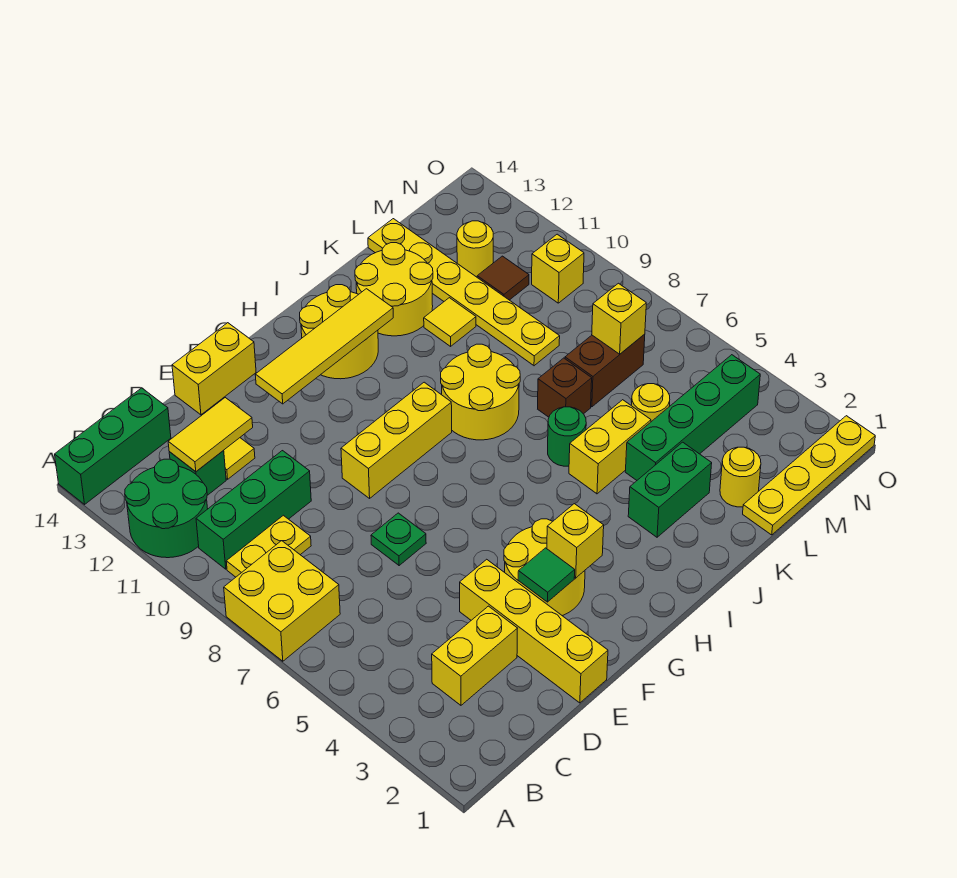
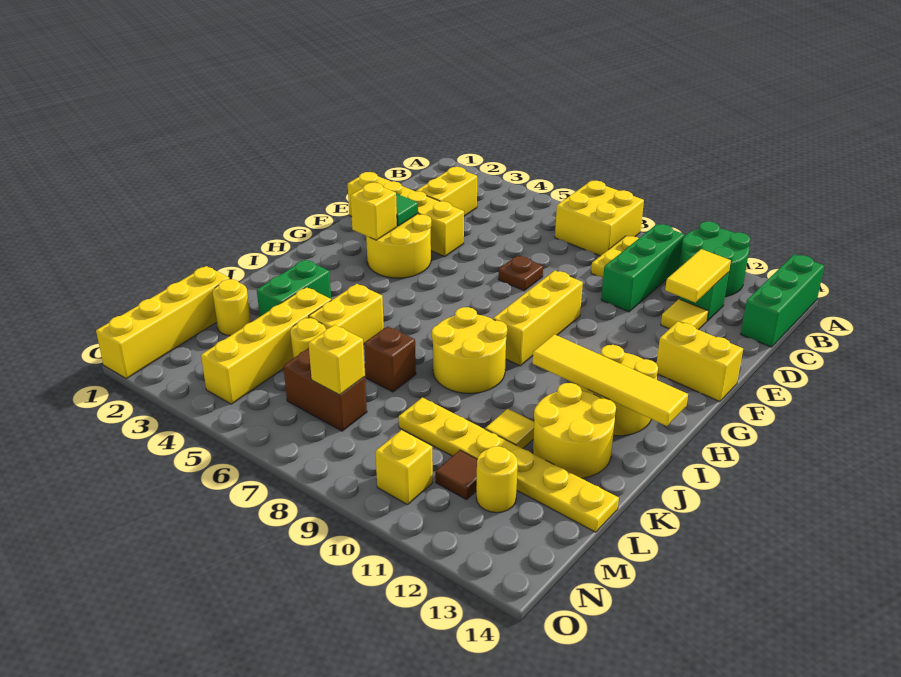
green plate E7 level 1 -> brown plate E7 level 1
yellow brick E14:F14 level 1 -> yellow brick F13:F14 level 1
yellow tile F12:I12 level 2 -> yellow tile I11:I14 level 2
green round brick J6 level 1 -> none
green brick K4:N4 level 1 -> yellow brick K4:N4 level 1
yellow plate L1:O1 level 1 -> yellow brick L1:O1 level 1
brown brick L7:M7 level 1 -> brown brick M6:M7 level 1

